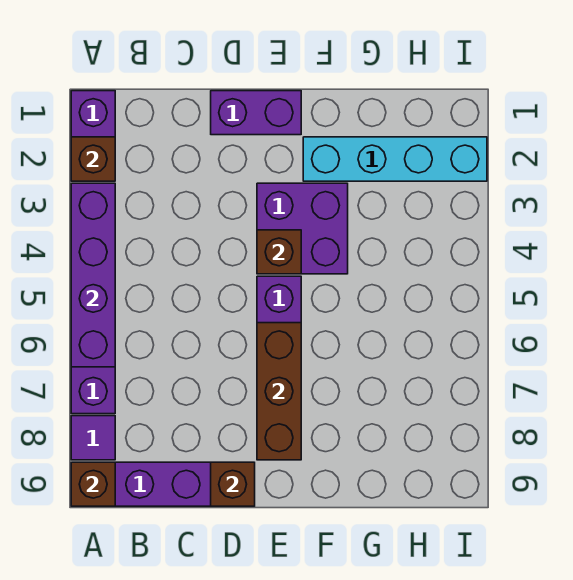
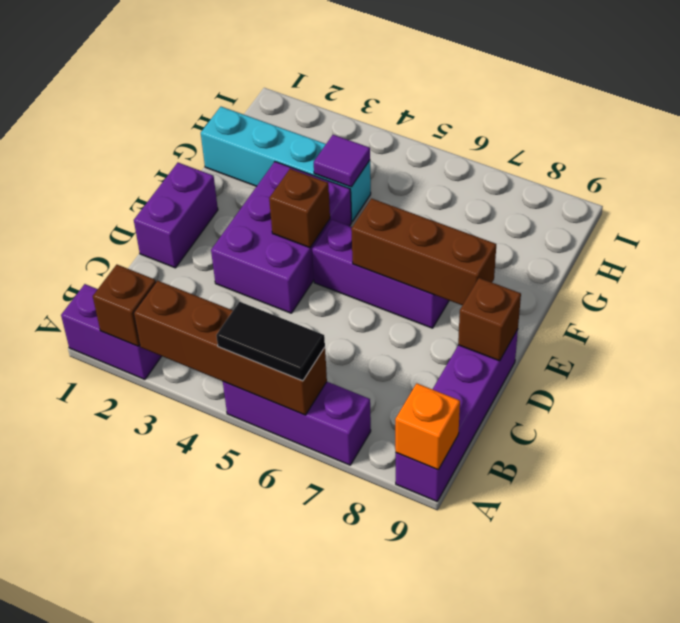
purple brick A3:A6 level 2 -> brown brick A3:A6 level 2
none -> black tile A5:A6 level 3
purple tile A8 level 1 -> purple tile G4 level 2
brown brick A9 level 2 -> orange brick A9 level 2
purple brick E3:F4 level 1 -> purple brick D3:F4 level 1
cyan brick F2:I2 level 1 -> cyan brick G1:G4 level 1

